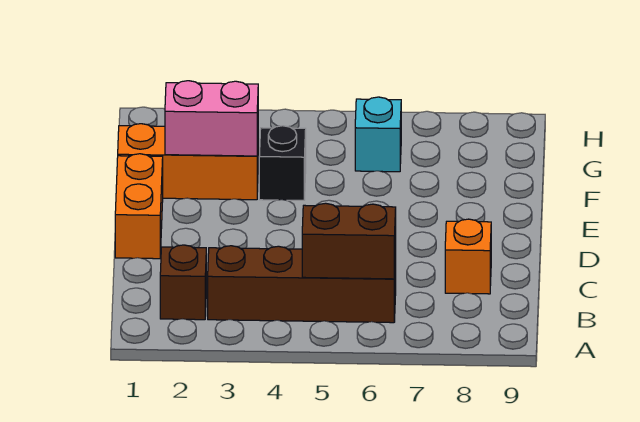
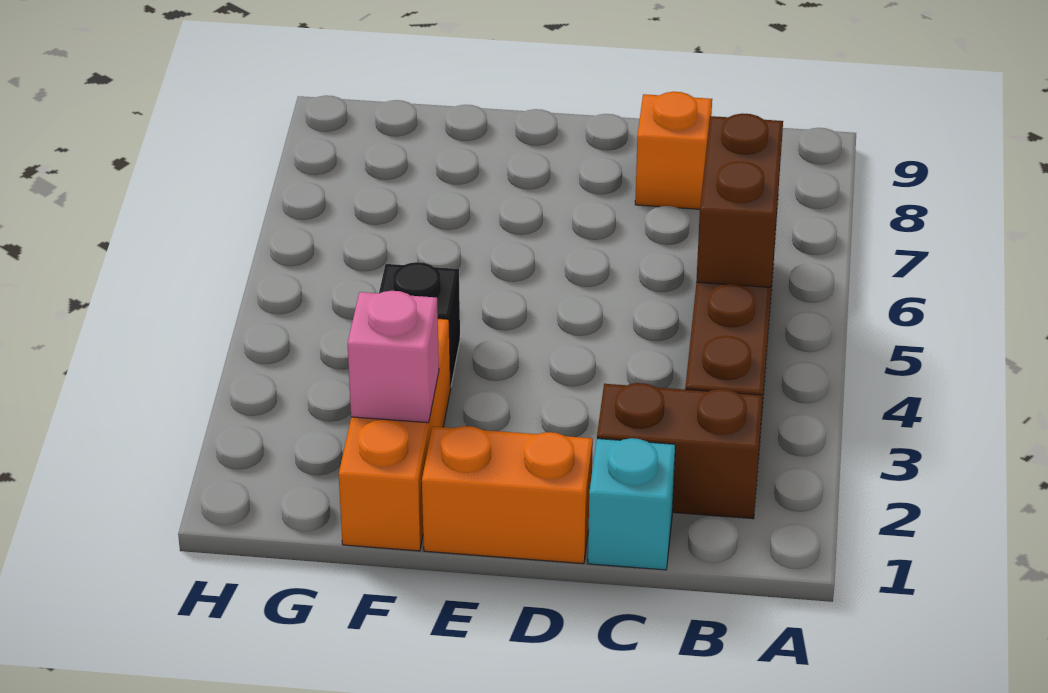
brown brick B2 level 1 -> brown brick B2:C2 level 1
pink brick F2:F3 level 2 -> pink brick F2 level 2
cyan brick G6 level 1 -> cyan brick C1 level 1

